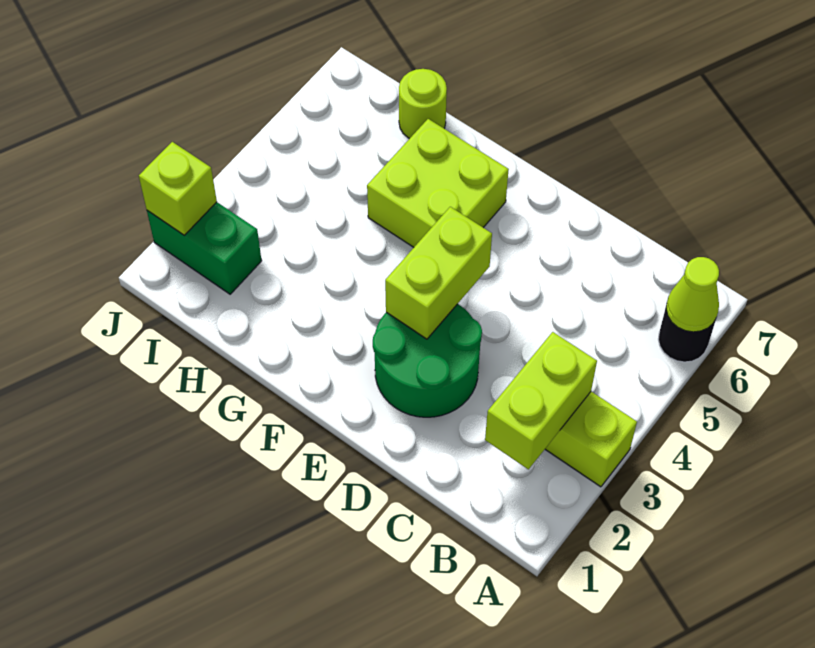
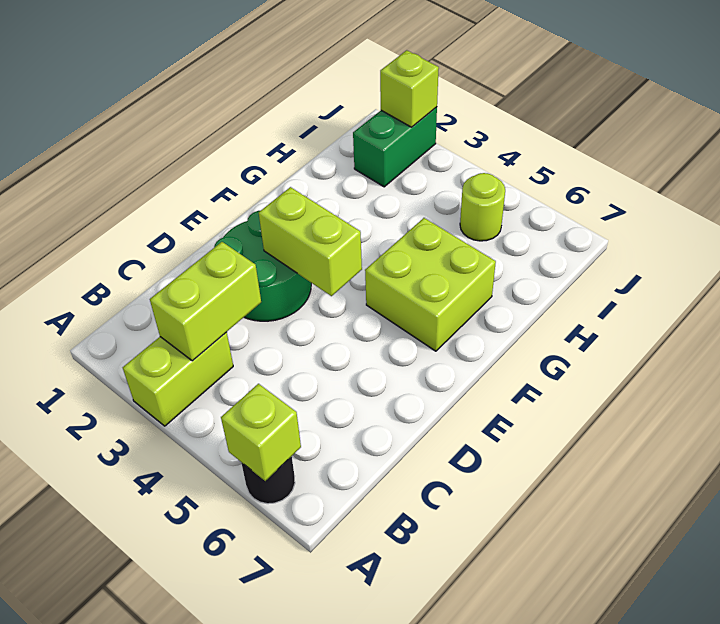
lime cone A6 level 2 -> lime brick A6 level 2
lime brick B2:B3 level 2 -> lime brick B3:C3 level 2
lime round brick H7 level 1 -> lime round brick I5 level 1

